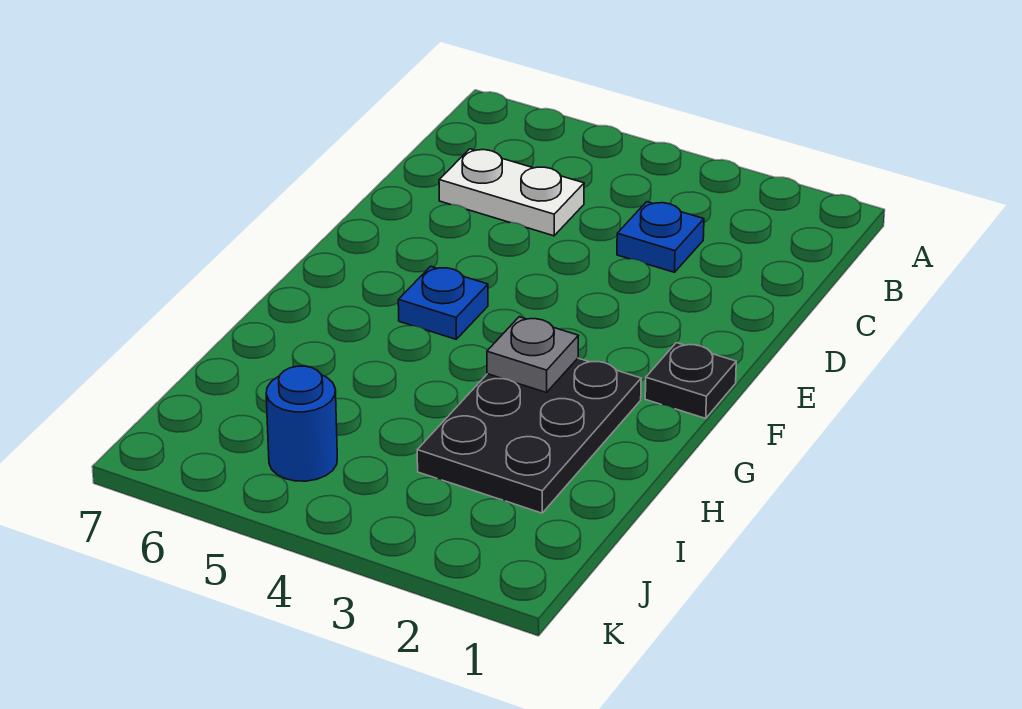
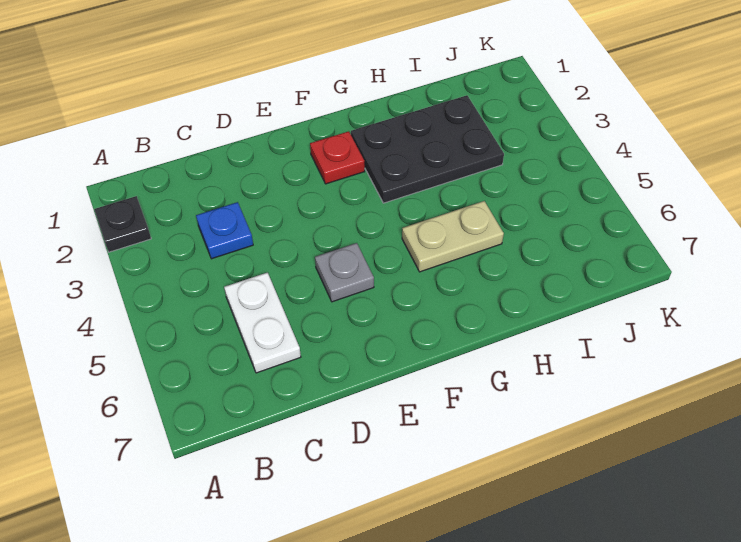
black plate F1 level 1 -> black plate A2 level 1
none -> red plate F2 level 1
blue plate F5 level 1 -> none
grey plate G3 level 2 -> grey plate E5 level 1
none -> tan plate G5:H5 level 1
blue round brick J5 level 1 -> none

